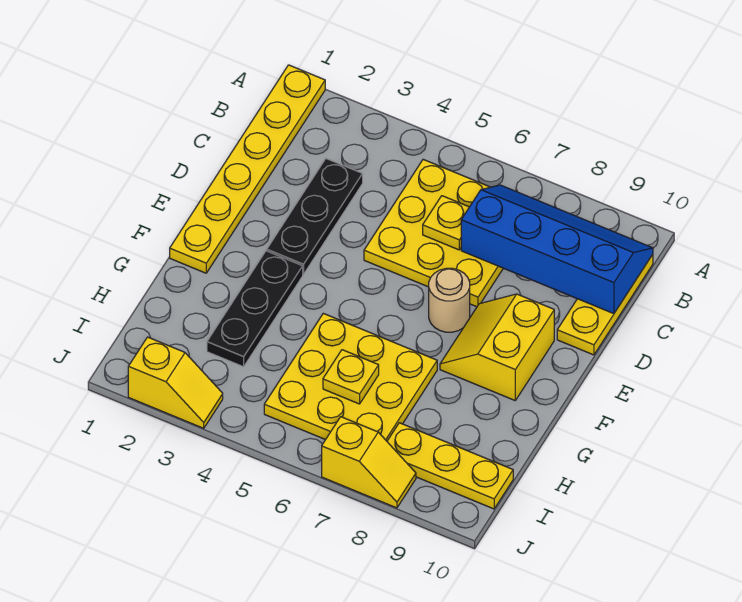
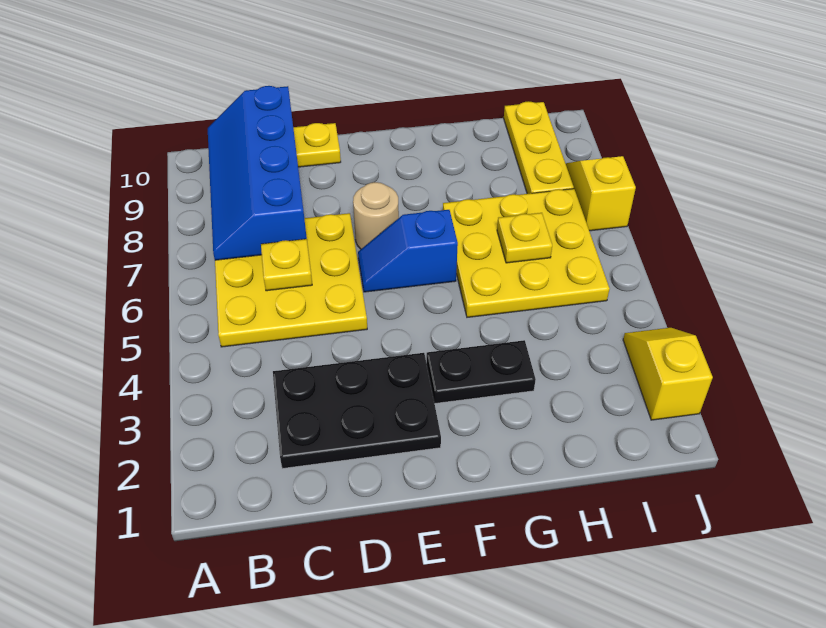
yellow plate A1:F1 level 1 -> none
black plate C3:E3 level 1 -> black plate C2:E3 level 1
none -> blue slope E6:F6 level 1 top F
yellow slope E8:F9 level 1 top 9 -> none
black plate F3:H3 level 1 -> black plate F3:G3 level 1

